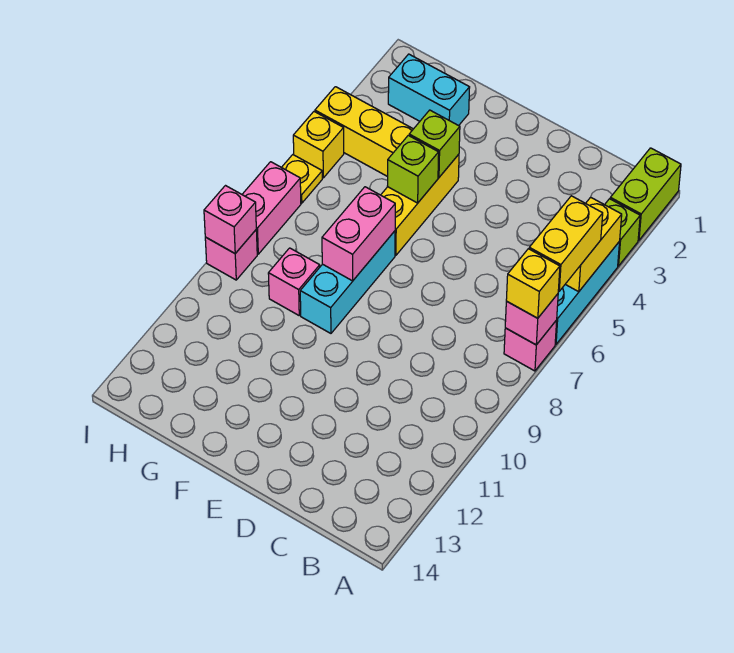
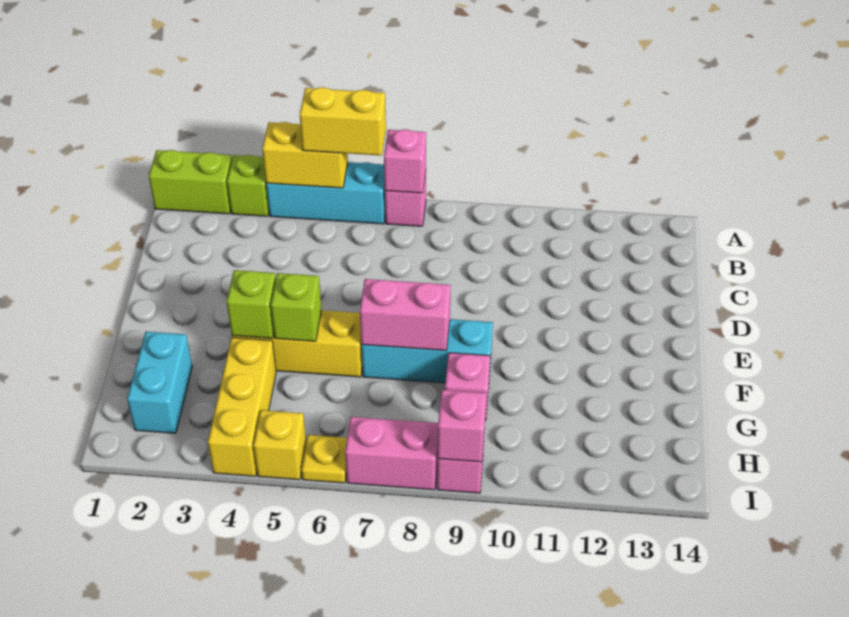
yellow brick A7 level 3 -> none

